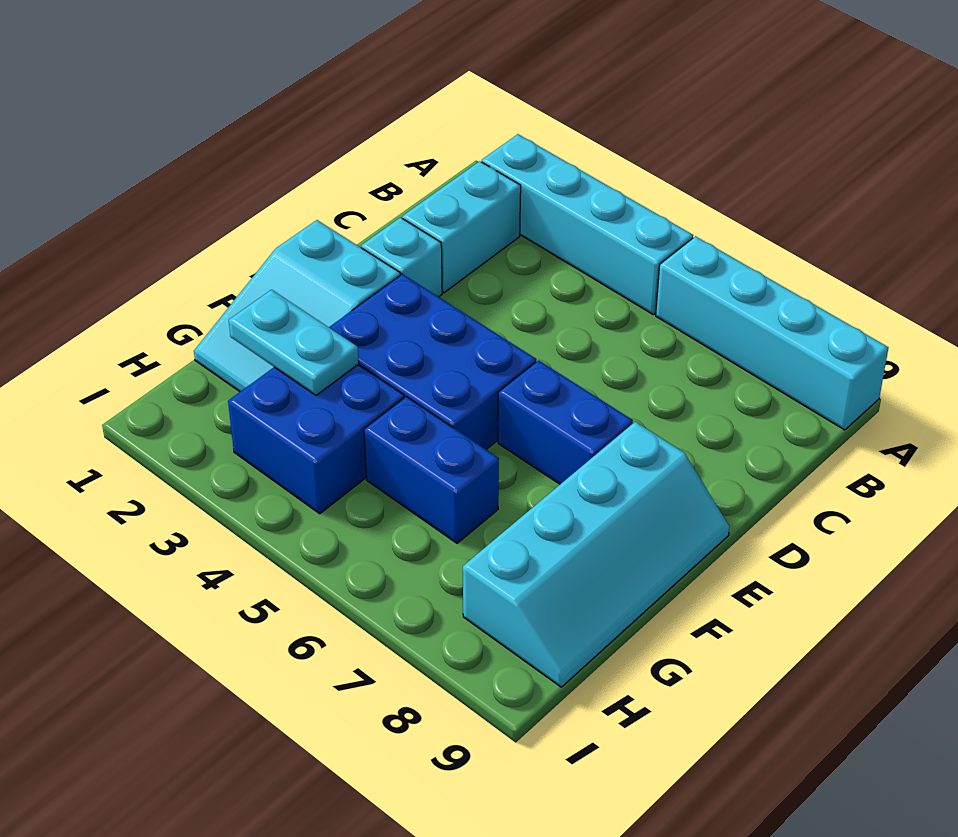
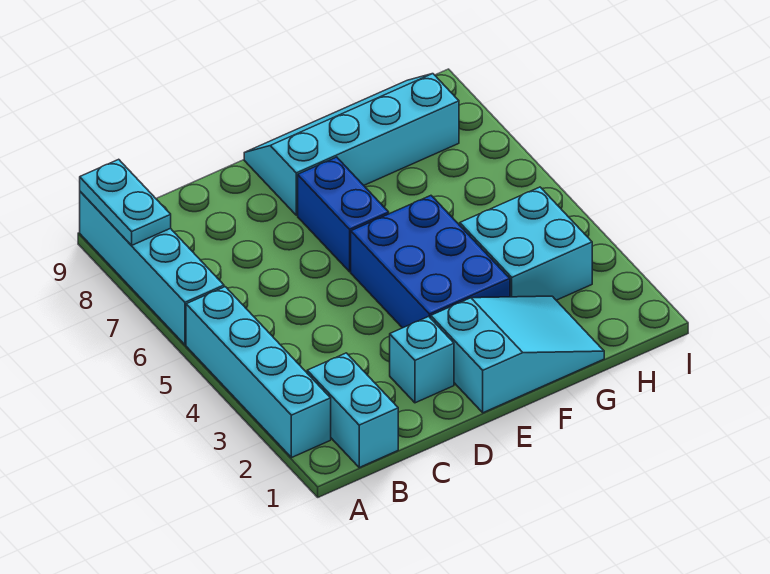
cyan brick B2:C2 level 1 -> cyan brick B1:B2 level 1
cyan plate G2:G3 level 2 -> cyan plate A8:A9 level 2
blue brick G3:H4 level 1 -> cyan brick G3:H4 level 1
blue brick G5:G6 level 1 -> none

